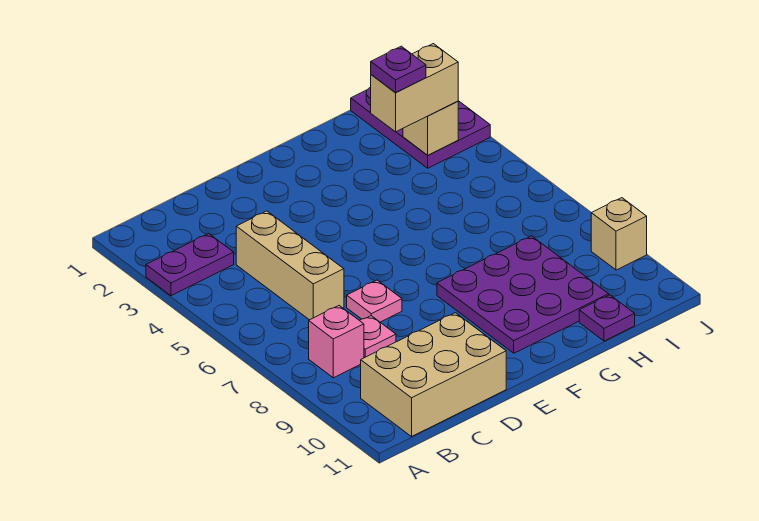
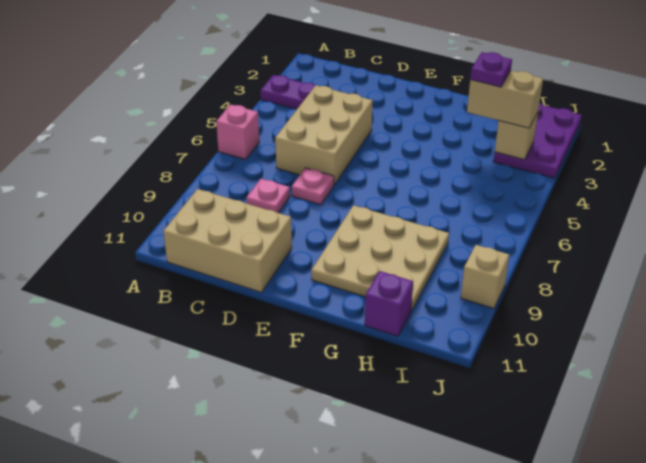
pink brick B8 level 1 -> pink brick A6 level 1
tan brick C4:C6 level 1 -> tan brick C4:D6 level 1
purple plate F8:H10 level 1 -> tan plate F8:H10 level 1
purple plate H11 level 1 -> purple brick H11 level 1

